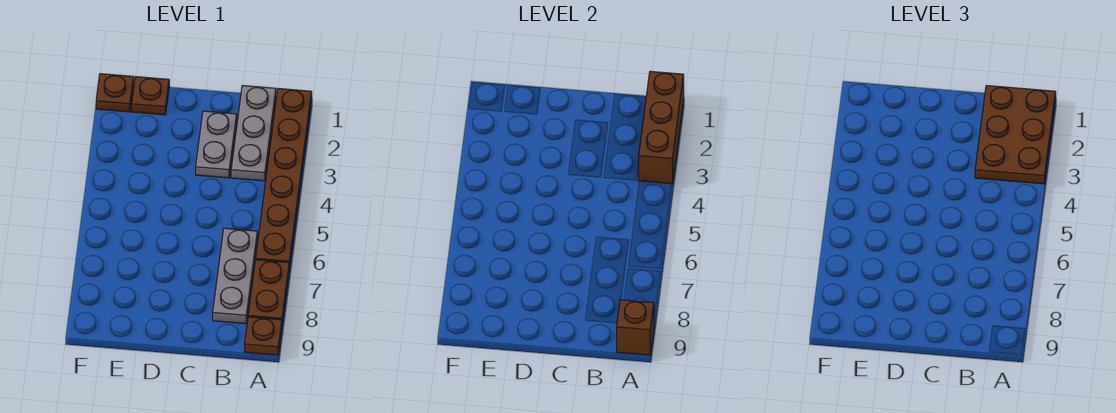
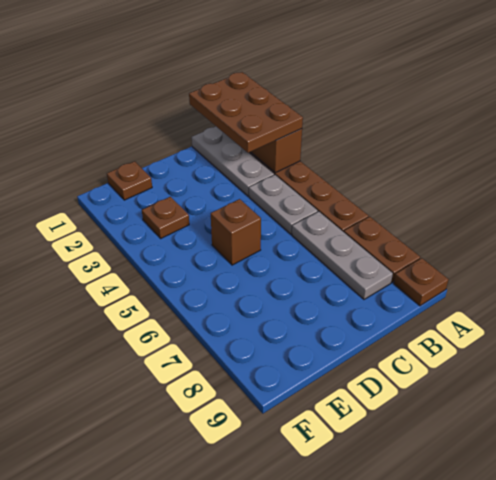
brown brick A9 level 2 -> brown brick D5 level 1
grey plate C2:C3 level 1 -> grey plate B4:B5 level 1
brown plate F1 level 1 -> brown plate E3 level 1

